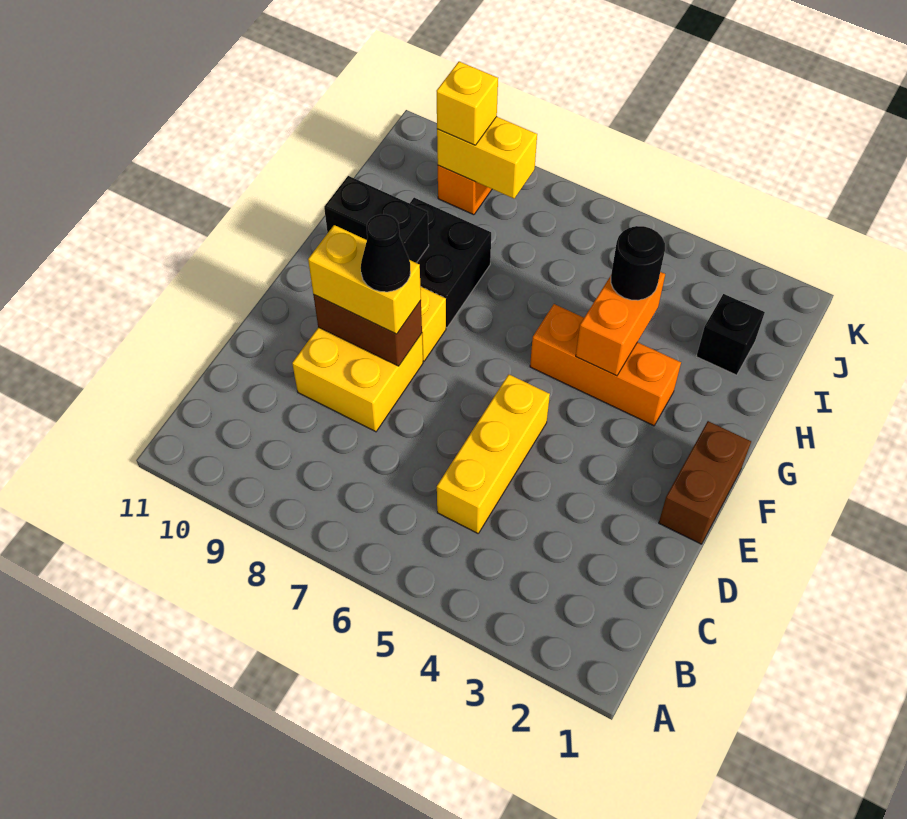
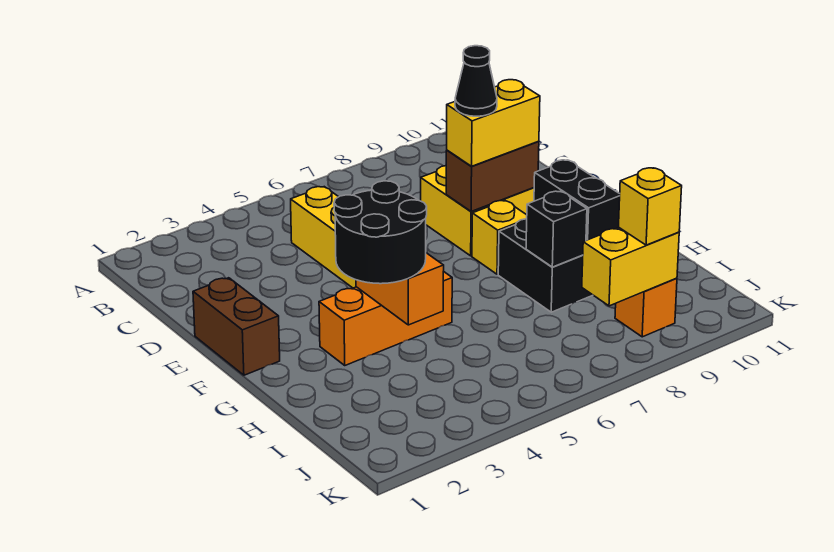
black brick G9:G10 level 2 -> black brick G9:H9 level 2
black round brick H4 level 3 -> black round brick G3:H4 level 3
black brick I2 level 1 -> black brick H8 level 2

